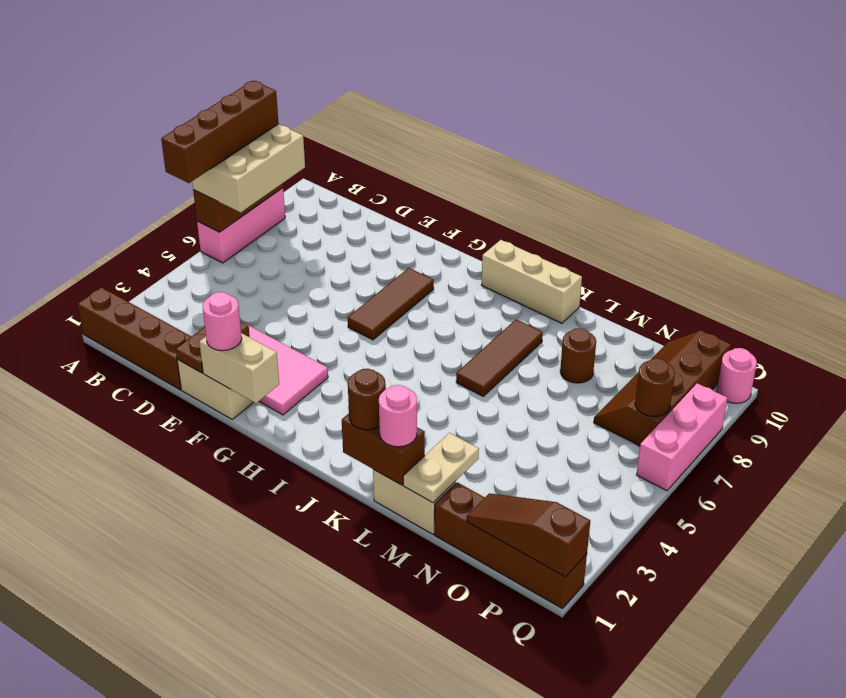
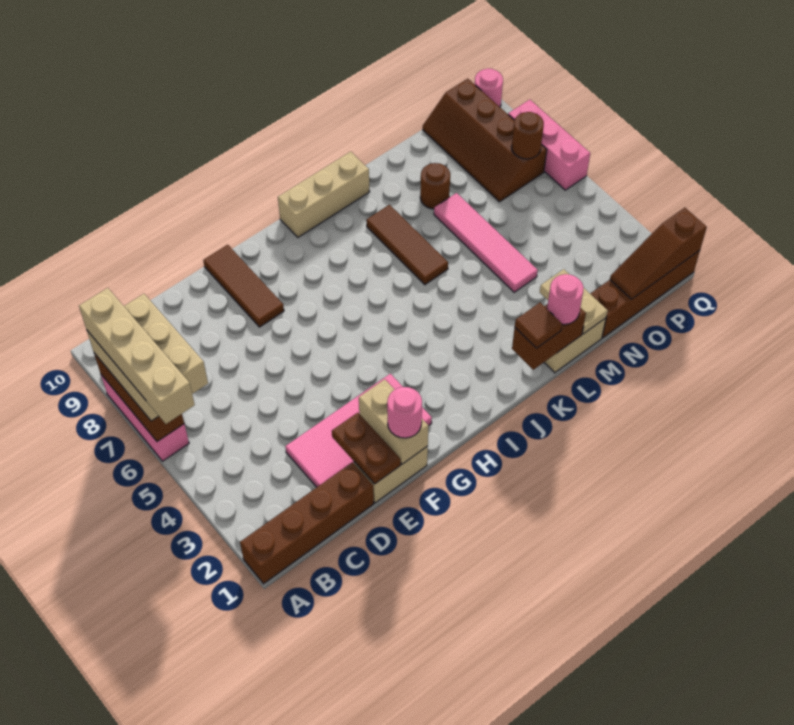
brown brick A5:A8 level 4 -> tan brick A5:A8 level 4
tan brick F1:G1 level 2 -> tan brick F1:F2 level 2
brown tile G6:G8 level 1 -> brown tile F8:F10 level 1
brown round brick K1 level 3 -> brown tile K1 level 3
none -> pink tile M4:M7 level 1

